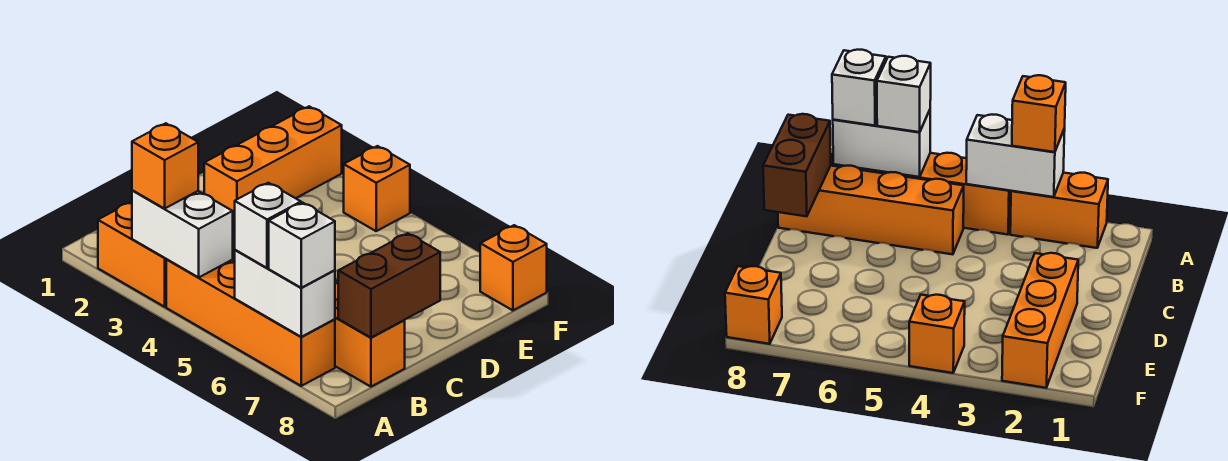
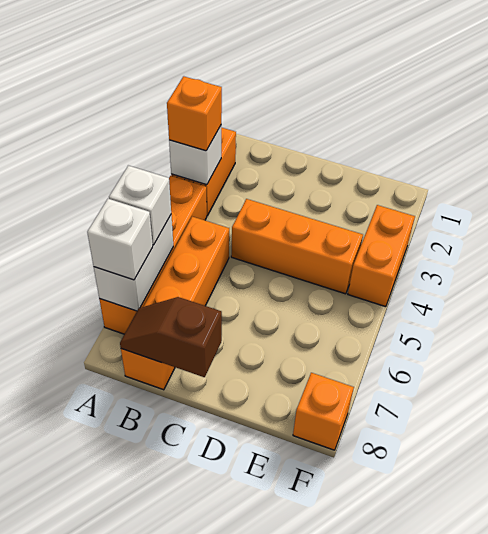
white brick A3:A4 level 2 -> white brick A3 level 2
brown brick B8:C8 level 2 -> brown slope B8:C8 level 2 top C
orange brick D2:F2 level 1 -> orange brick C4:E4 level 1
orange brick F4 level 1 -> orange brick F3:F4 level 1

